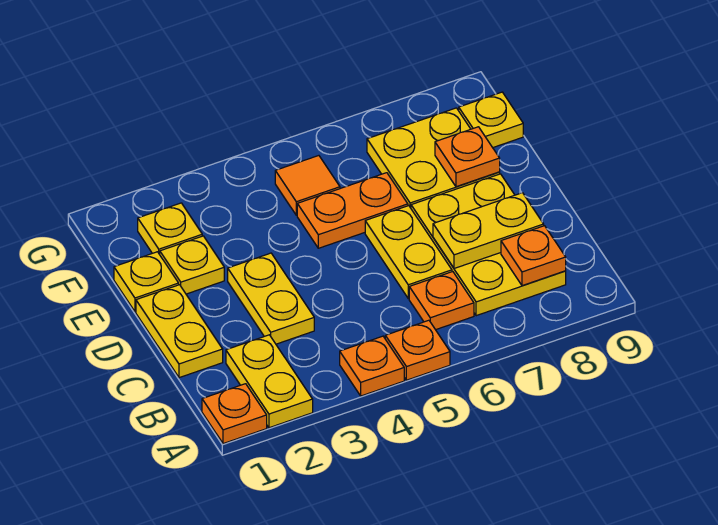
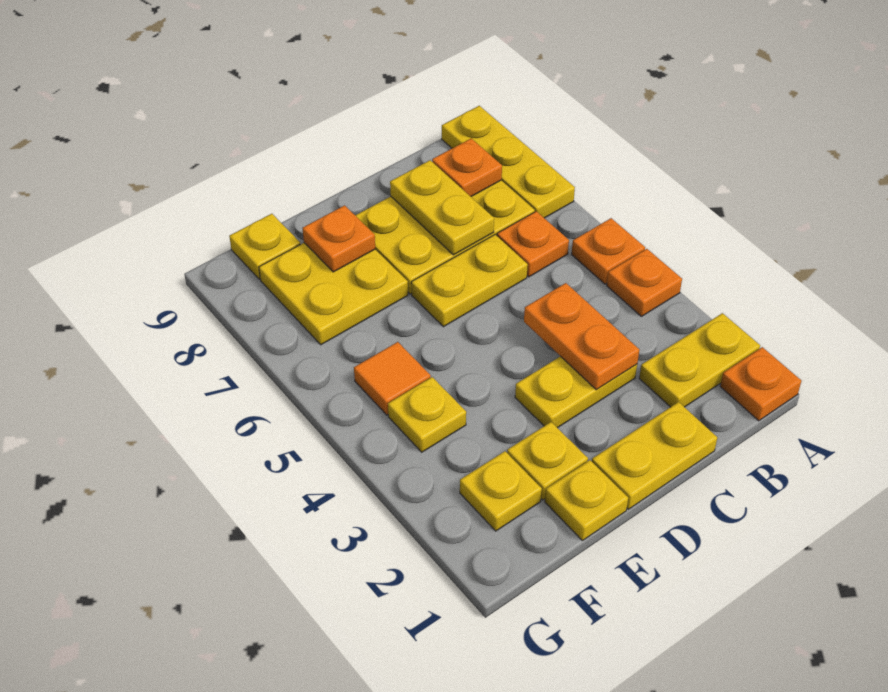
none -> yellow plate A7:A9 level 1
orange plate E5:E6 level 1 -> orange plate C3:C4 level 2
none -> yellow plate F4 level 1

